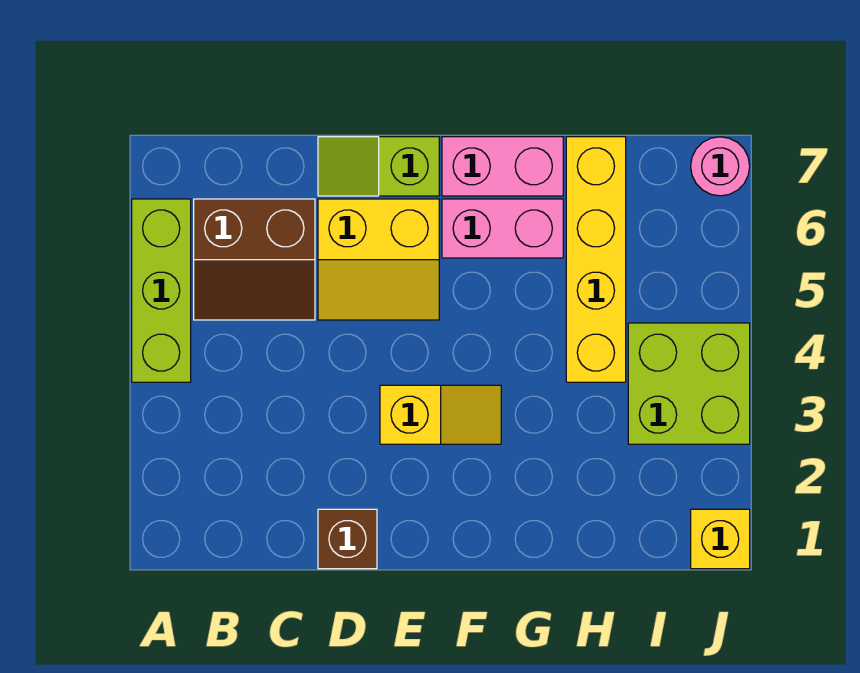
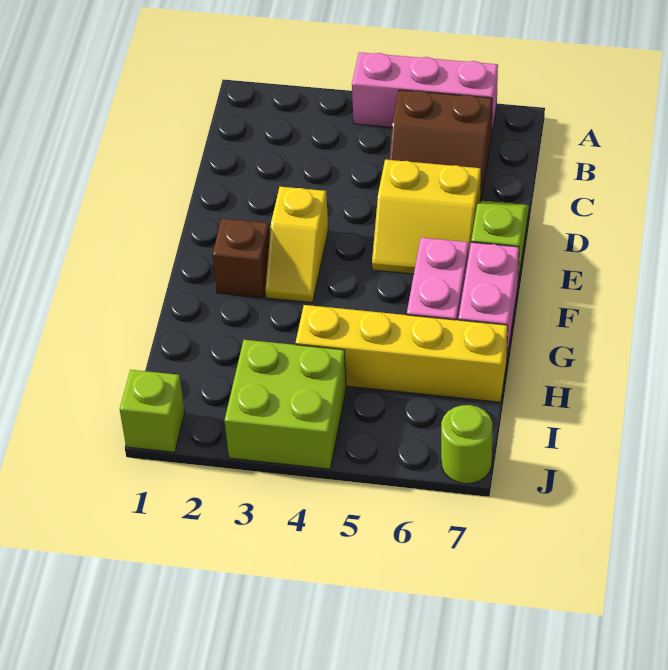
lime brick A4:A6 level 1 -> pink brick A4:A6 level 1
brown slope B5:C6 level 1 top 6 -> brown slope B5:C6 level 1 top B
brown brick D1 level 1 -> brown brick F2 level 1
yellow slope D5:E6 level 1 top 6 -> yellow slope D5:E6 level 1 top D
yellow brick J1 level 1 -> lime brick J1 level 1
pink round brick J7 level 1 -> lime round brick J7 level 1

